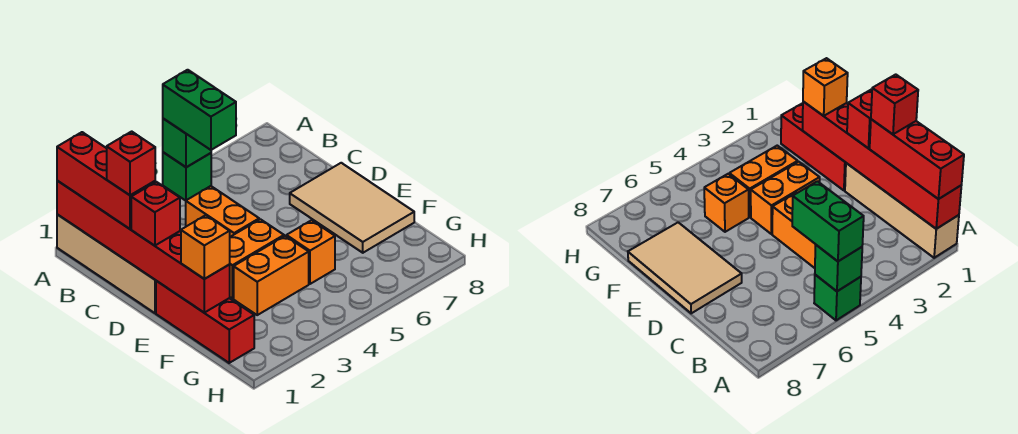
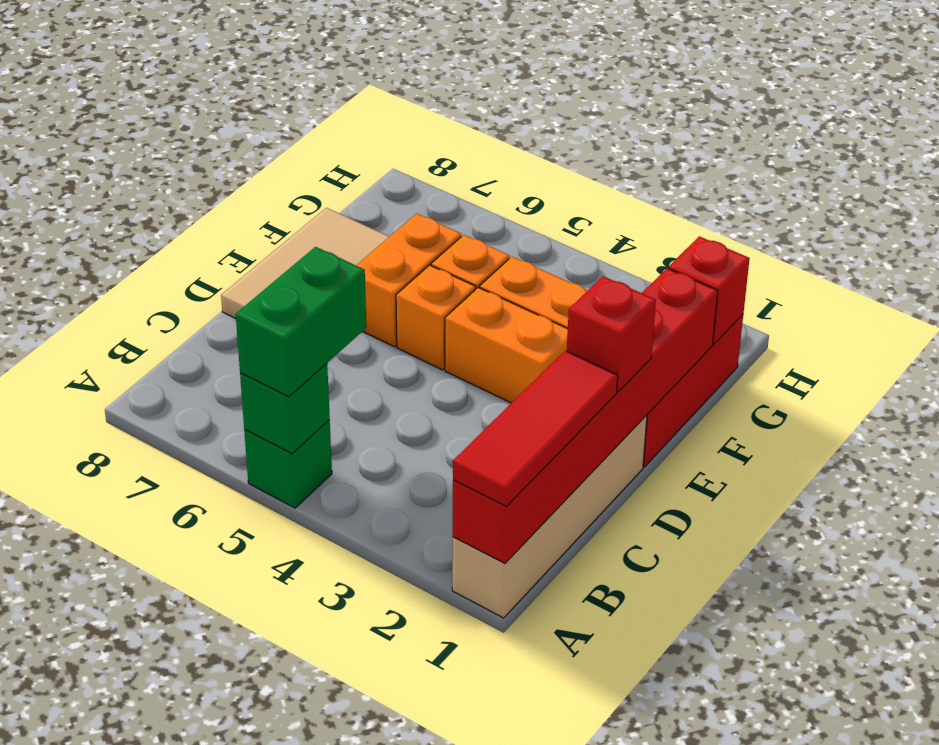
red brick A1:C1 level 3 -> red tile A1:C1 level 3
red brick C1 level 4 -> red brick G1 level 2
orange brick C4:D4 level 1 -> orange brick E6:F6 level 1
orange brick F1 level 3 -> orange brick E5 level 1

